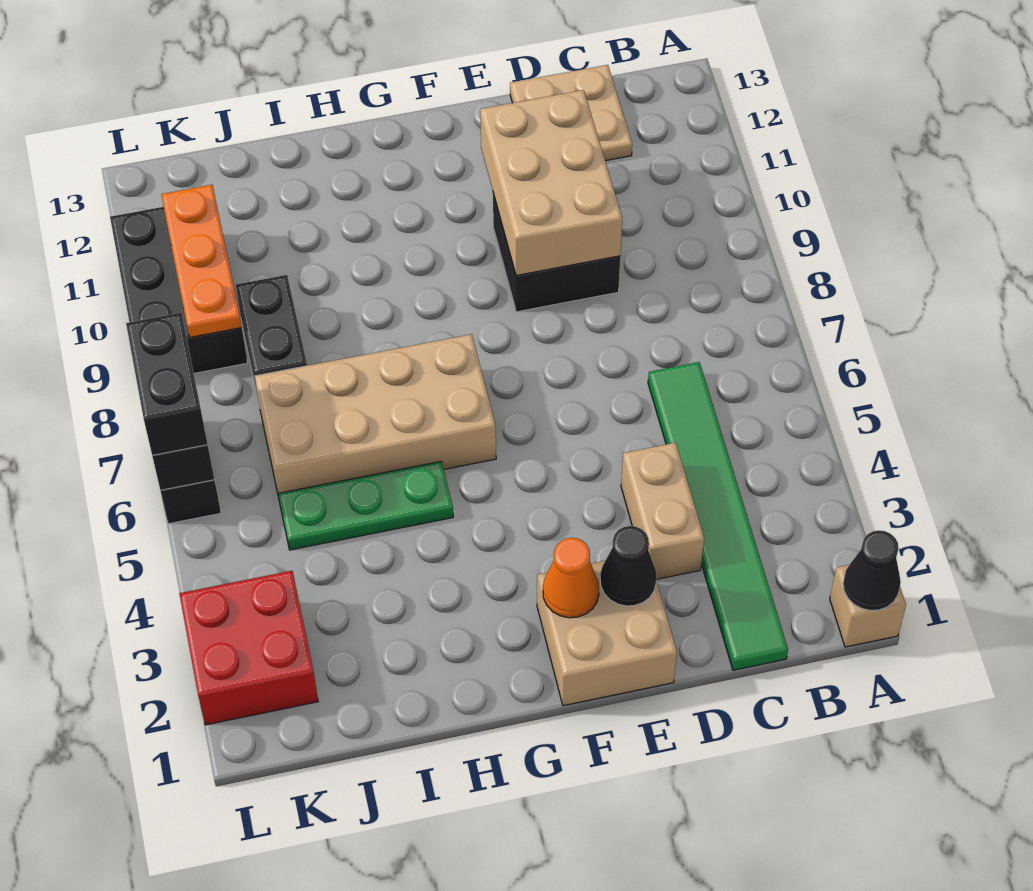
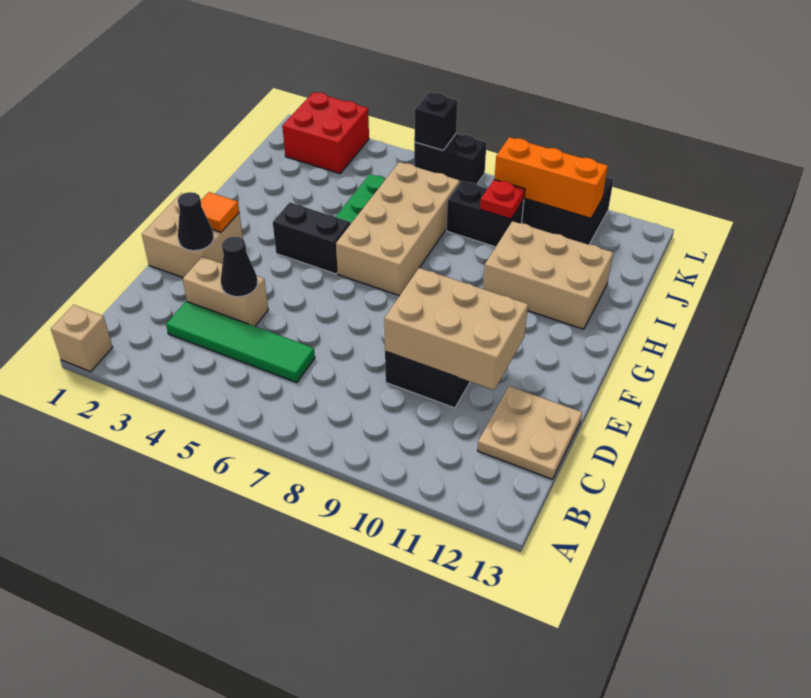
black cone A1 level 2 -> black cone D4 level 2
green tile C1:C6 level 1 -> green tile C3:C6 level 1
orange cone F2 level 2 -> orange tile F2 level 2
none -> tan brick H10:I12 level 1
none -> red plate J9 level 2
orange plate K9:K11 level 2 -> orange brick K9:K11 level 2
black brick L6:L7 level 3 -> black brick G4:G5 level 1

